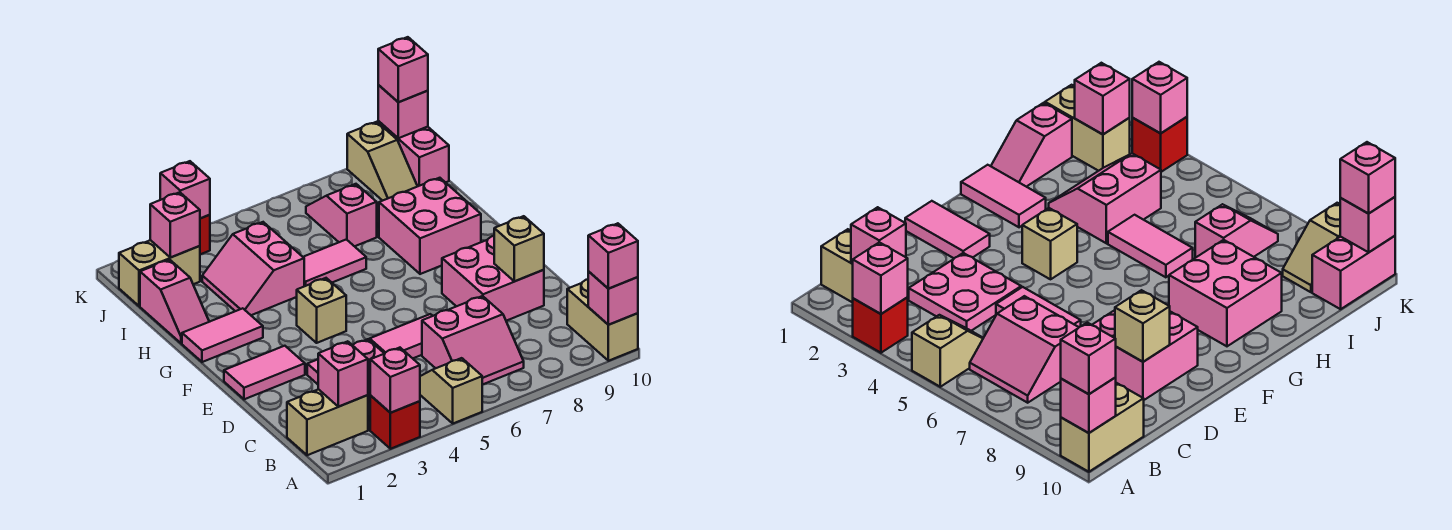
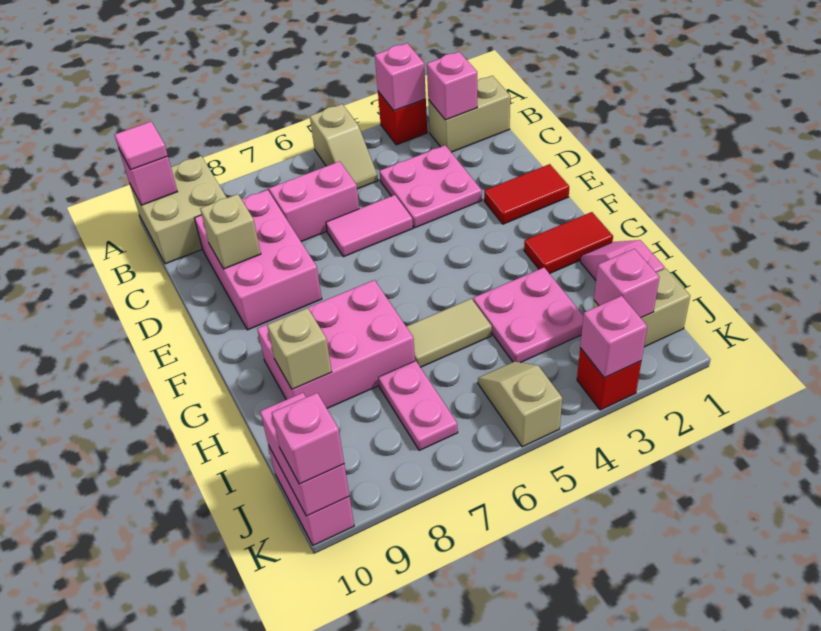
tan brick A10:B10 level 1 -> tan brick A9:B10 level 1
pink brick A10 level 3 -> pink tile A10 level 3
pink brick D8:E9 level 1 -> pink brick C8:E9 level 1
pink tile E1:E2 level 1 -> red tile E1:E2 level 1
tan brick F4 level 1 -> tan brick H9 level 2
pink tile G1:G2 level 1 -> red tile G1:G2 level 1
pink brick G8:H9 level 1 -> pink brick G7:H9 level 1
pink slope H3:I4 level 1 top 4 -> pink plate H3:I4 level 1
pink tile H5:H6 level 1 -> tan tile H5:H6 level 1
pink slope I7:J7 level 1 top I -> pink plate I7:J7 level 1
tan slope J9:K9 level 1 top K -> tan slope J5:K5 level 1 top K
pink brick K10 level 2 -> pink brick J10:K10 level 2

